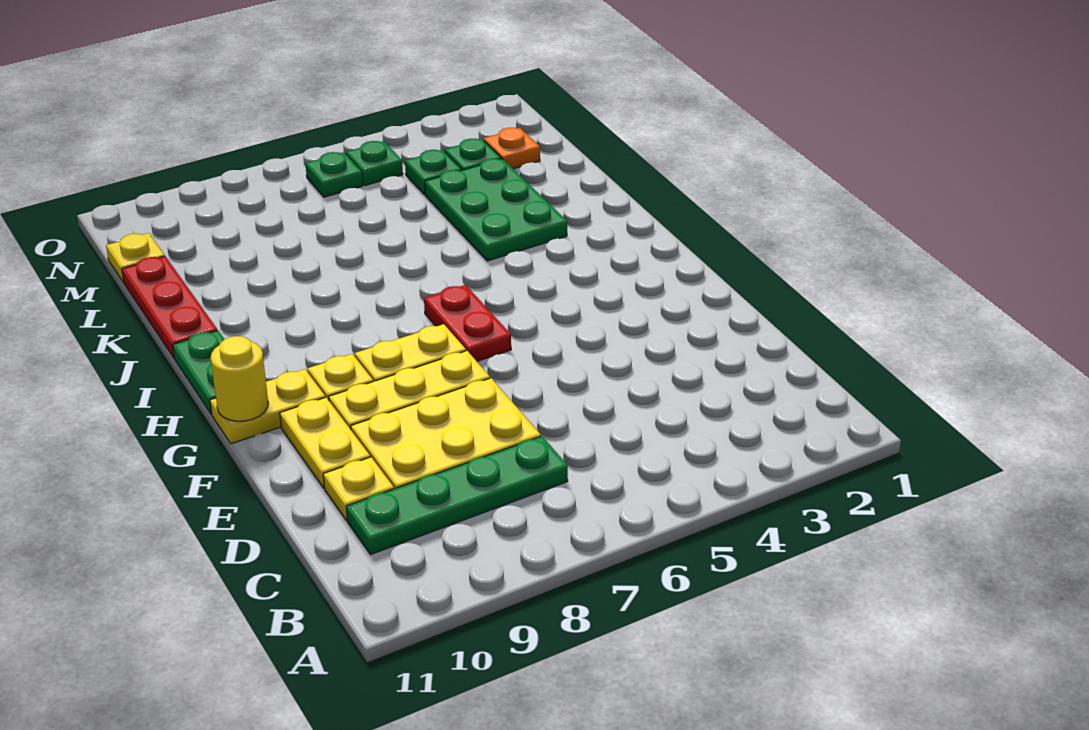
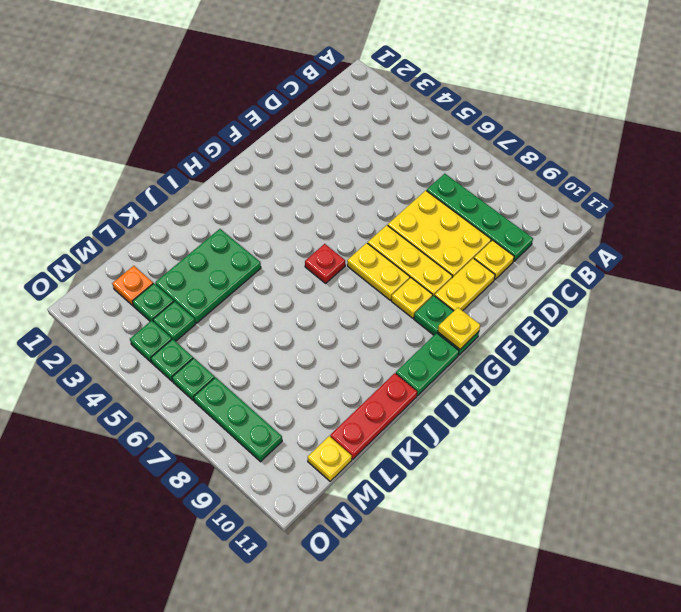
red plate G6:H6 level 1 -> red plate H6 level 1
yellow plate G10:G11 level 1 -> green plate G10:G11 level 1
yellow round brick G11 level 2 -> yellow plate G11 level 2
none -> green plate N4 level 1
none -> green plate N7:N9 level 1

